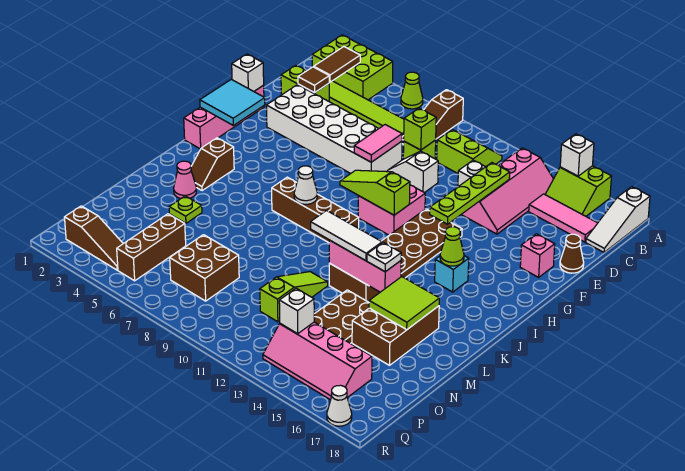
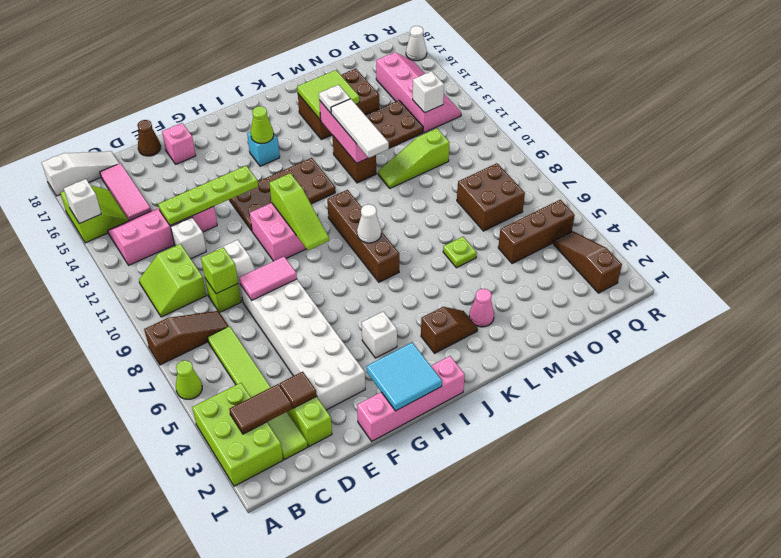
white brick F1 level 2 -> white brick H4 level 1
lime plate M4 level 1 -> lime plate M6 level 1

